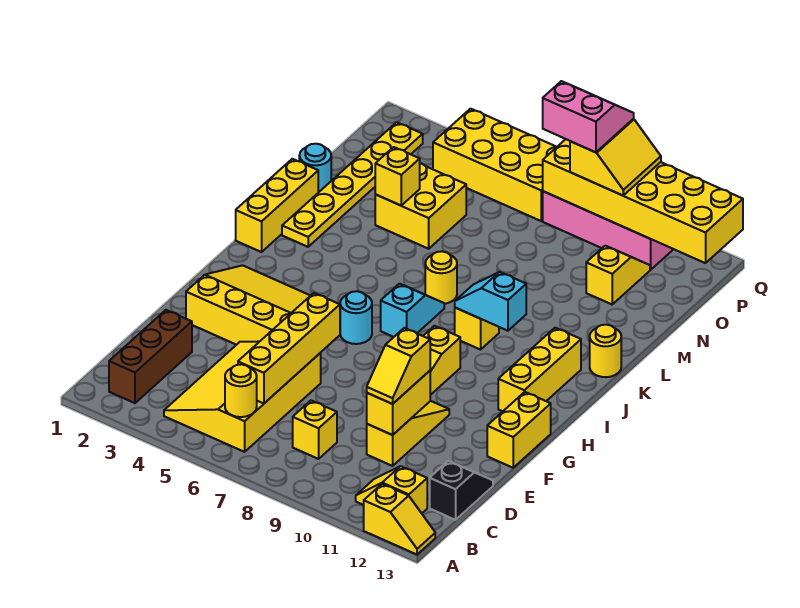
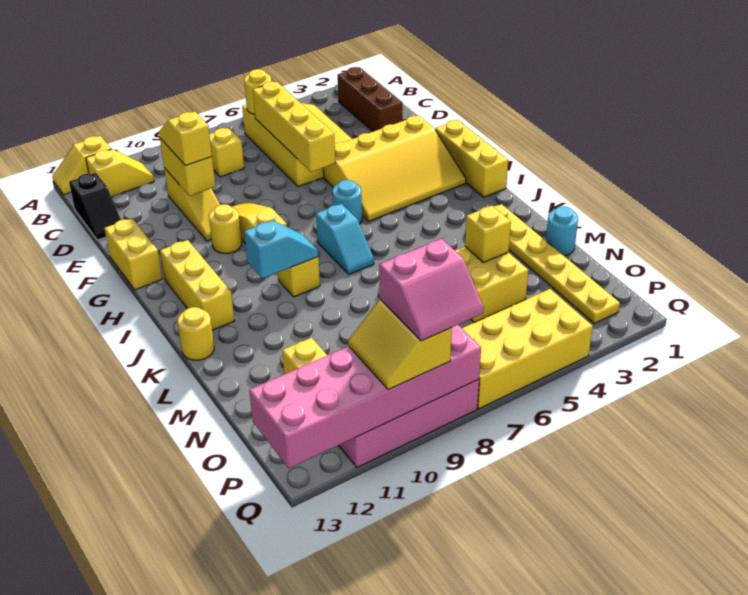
yellow brick J1:L1 level 1 -> yellow brick G1:I1 level 1
yellow round brick K7 level 1 -> yellow round brick G10 level 1
yellow brick P8:Q13 level 2 -> pink brick P8:Q13 level 2

